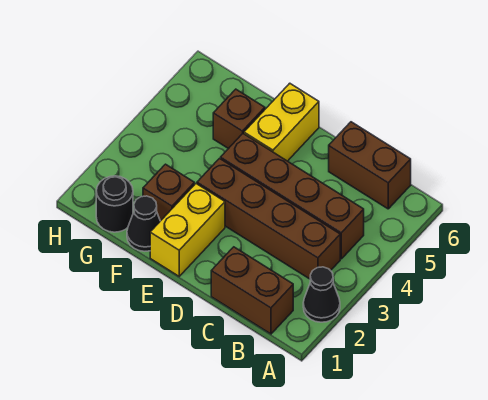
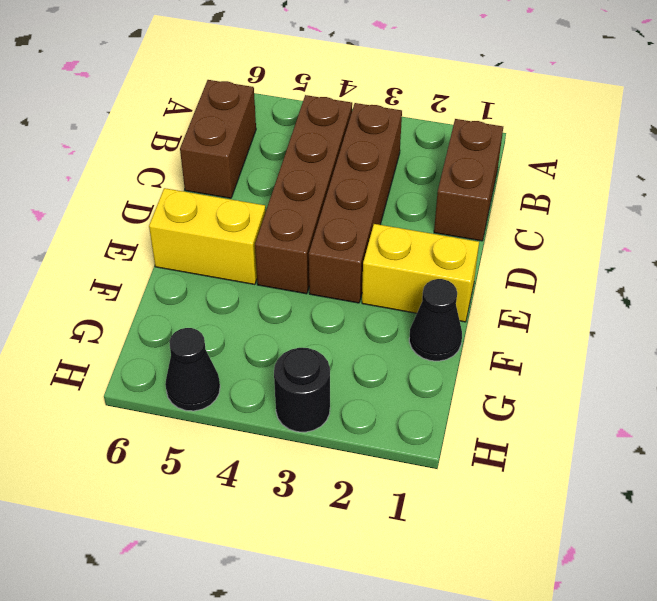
black cone A2 level 1 -> black cone H5 level 1
brown brick F2 level 1 -> none
brown brick F5 level 1 -> none
black round brick G1 level 1 -> black round brick H3 level 1

